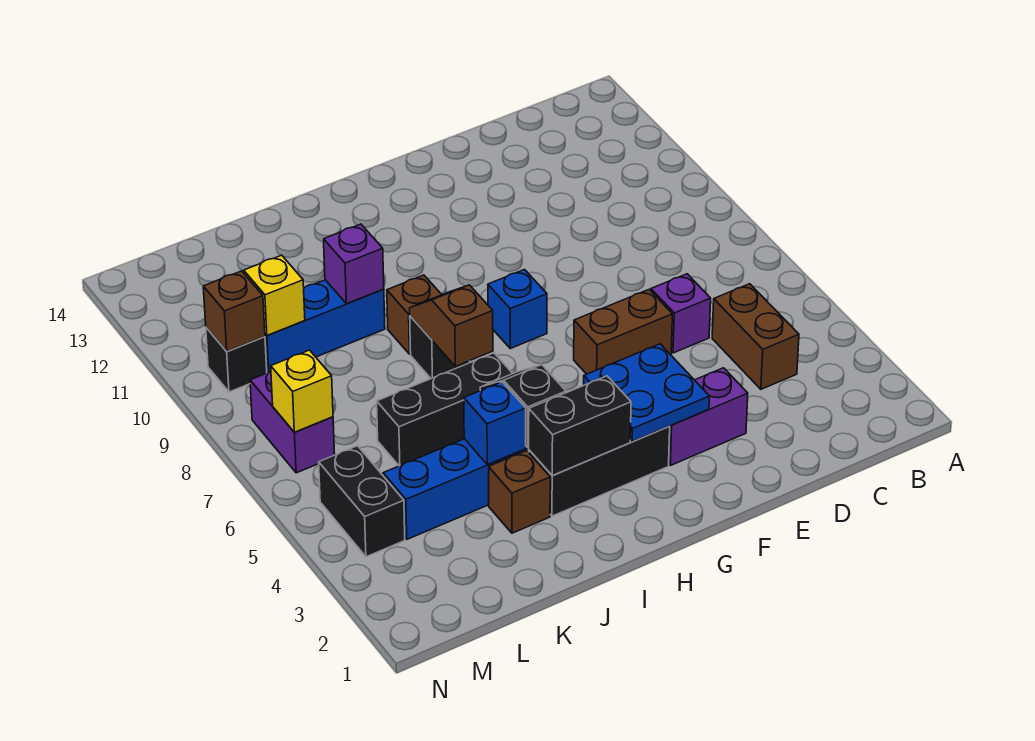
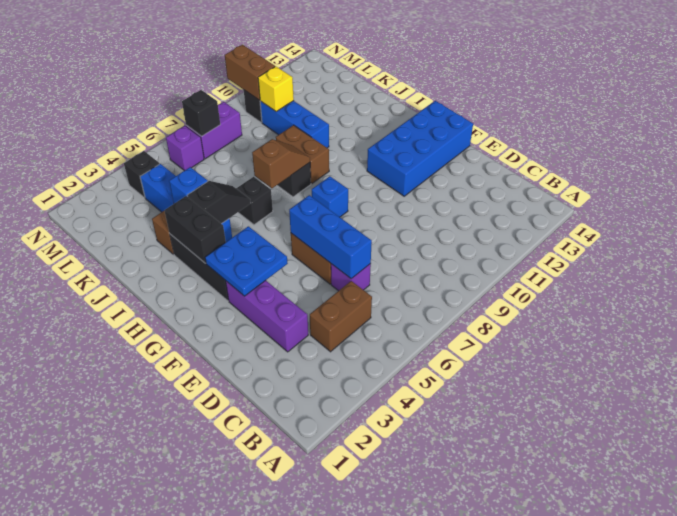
none -> blue brick D6:F6 level 2
purple brick E3:F3 level 1 -> purple brick D3:F3 level 1
none -> blue brick F11:G14 level 1
black brick I6:K6 level 1 -> black brick I6 level 1
brown brick I9 level 1 -> brown brick I9:J9 level 1
purple brick J10 level 2 -> purple brick M6 level 1
black brick M4:M5 level 1 -> black brick M4 level 1
yellow brick M7 level 2 -> black brick M7 level 2
brown brick M10 level 2 -> brown brick M10:N10 level 2

